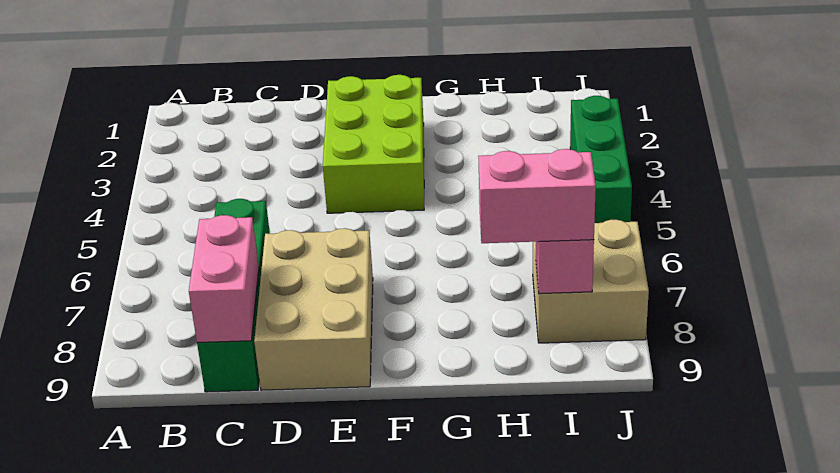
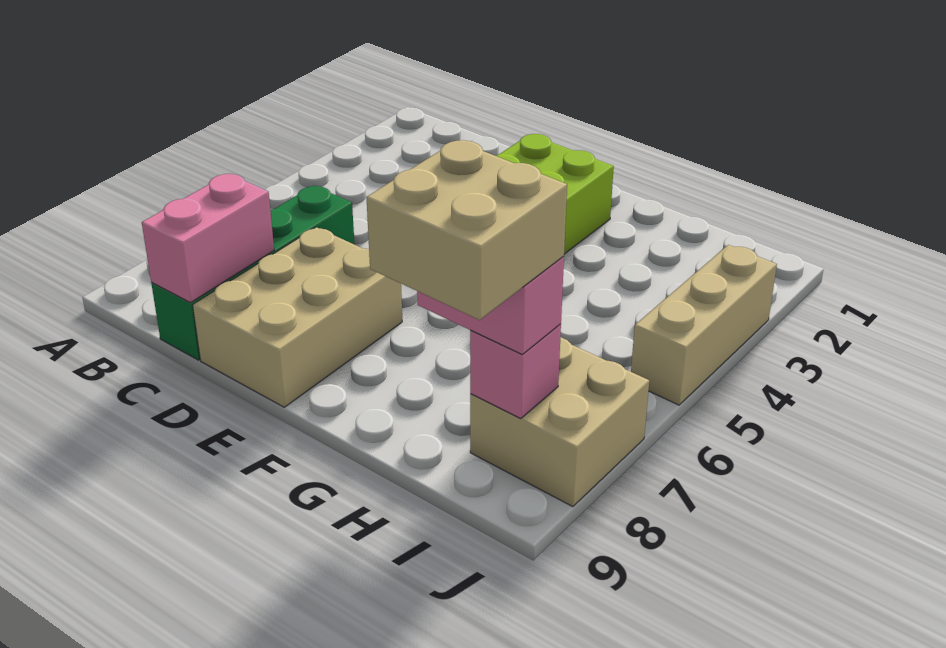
none -> tan brick H8:I9 level 4
green brick J3:J5 level 1 -> tan brick J3:J5 level 1

